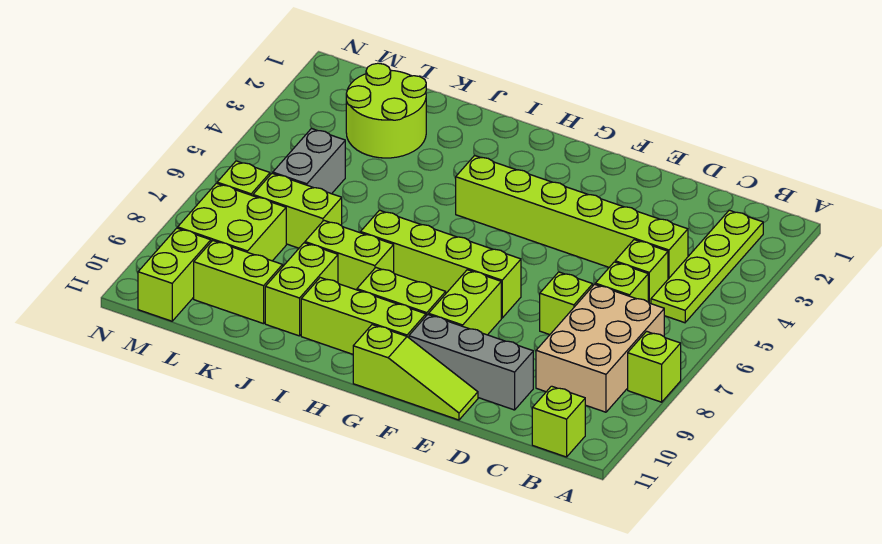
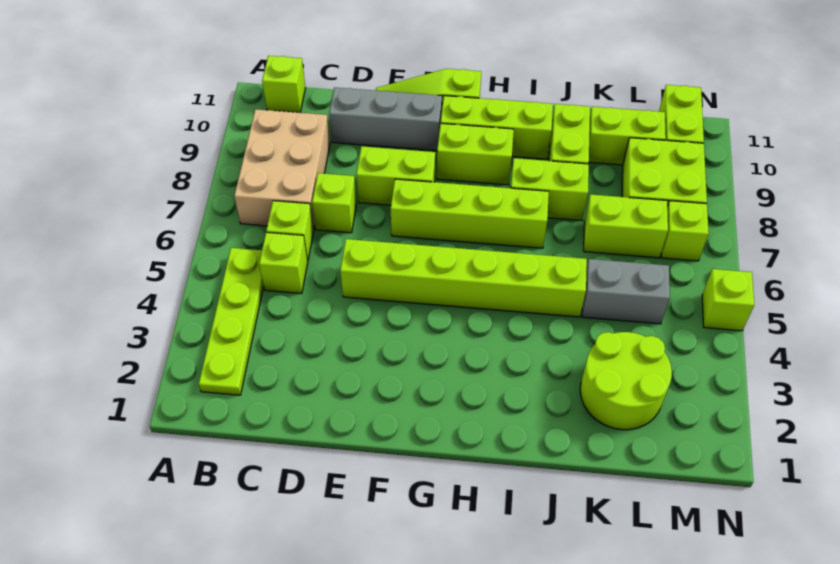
lime brick A8 level 1 -> lime brick N5 level 1
lime brick C4:H4 level 1 -> lime brick E5:J5 level 1
lime brick F8:F9 level 1 -> lime brick E8:F8 level 1
grey brick L5:L6 level 1 -> grey brick K5:L5 level 1

